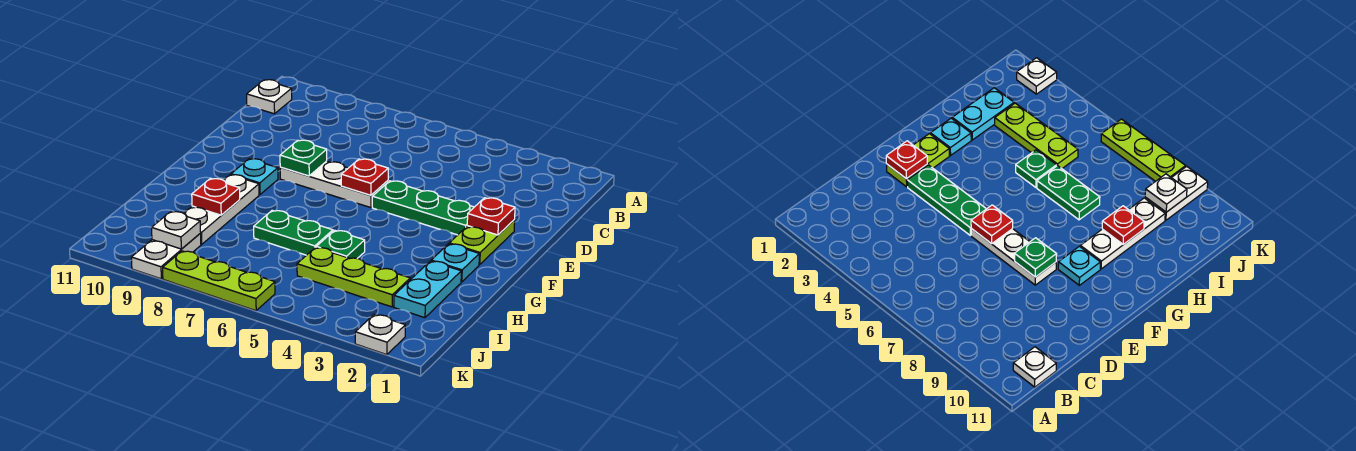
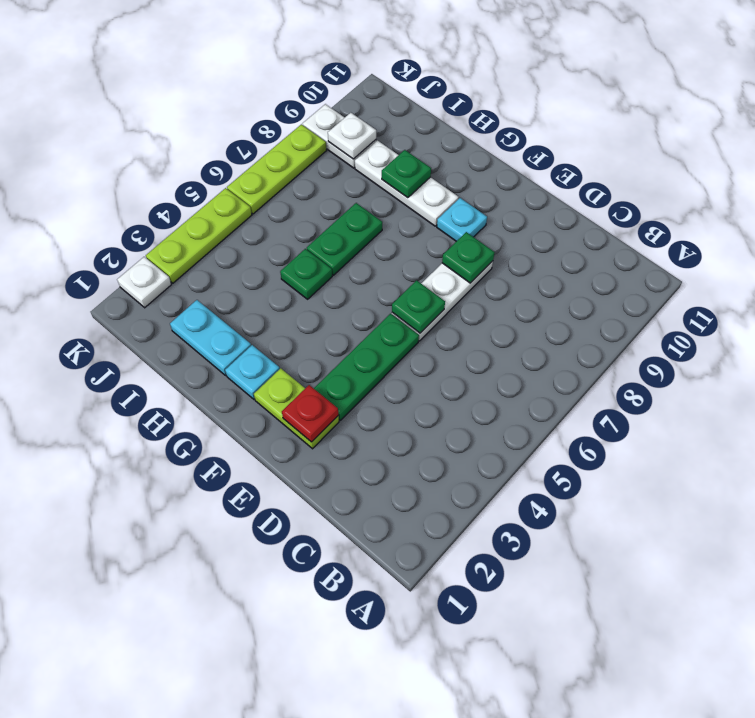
white plate B11 level 1 -> none
red plate E6 level 2 -> green plate E6 level 2
red plate H9 level 2 -> green plate H9 level 2
lime plate I3:I5 level 1 -> lime plate K3:K5 level 1

